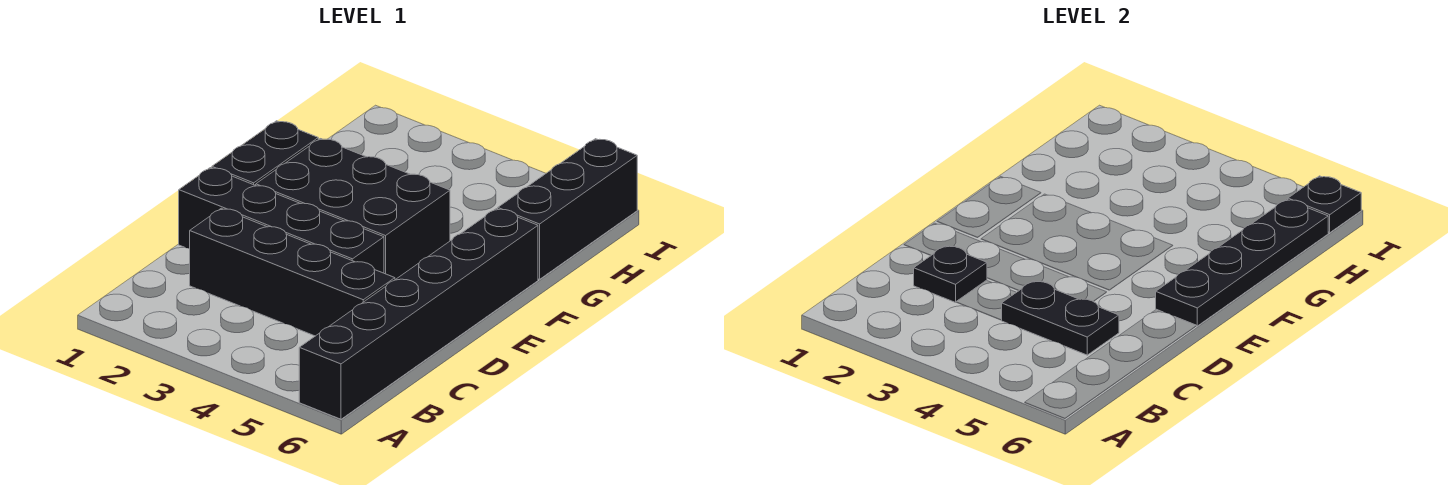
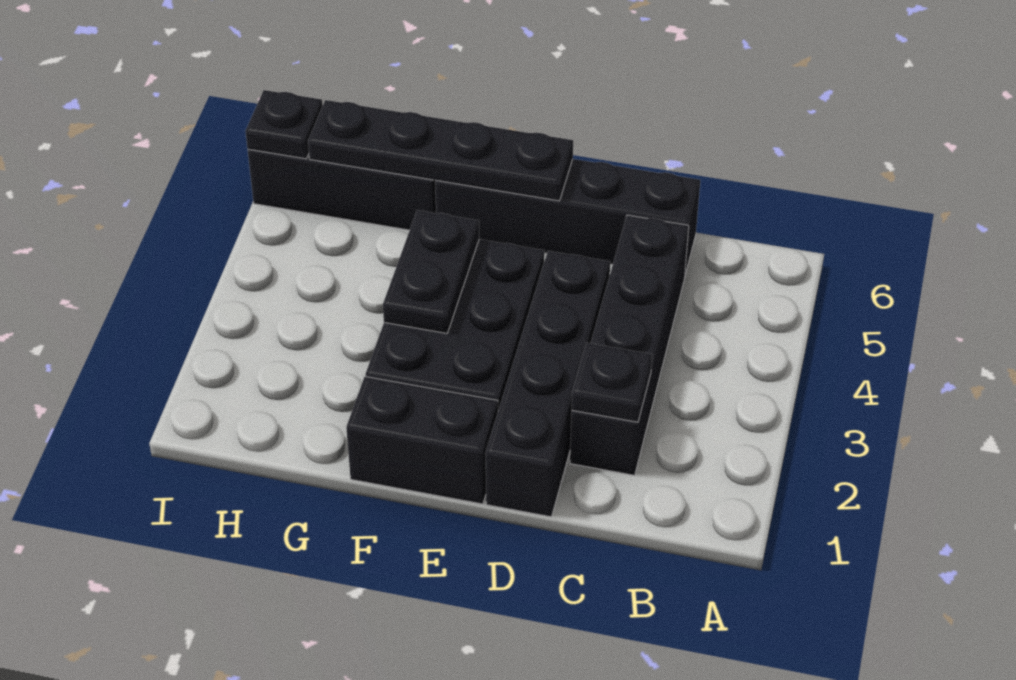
black brick A6:F6 level 1 -> black brick C6:F6 level 1
black plate C4:C5 level 2 -> black plate F3:F4 level 2

